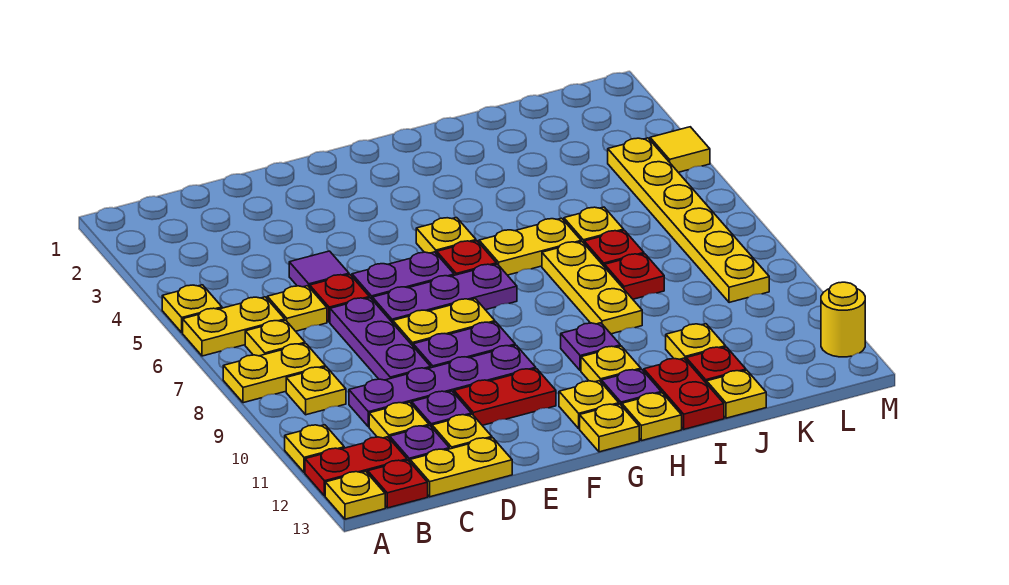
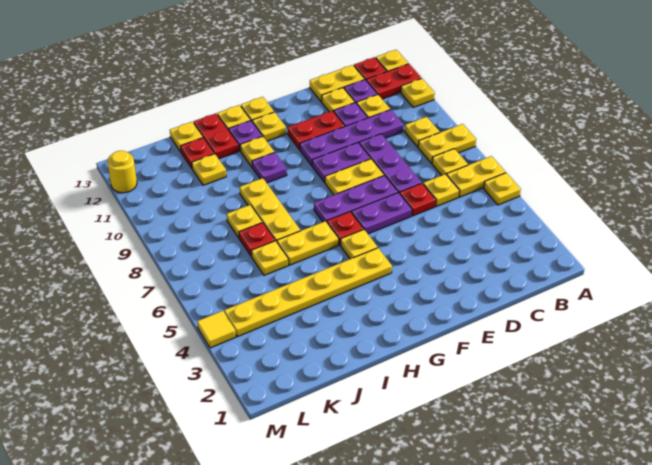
purple tile D5 level 1 -> none
red plate J8 level 1 -> yellow plate J8 level 1
yellow plate L4:L9 level 1 -> yellow plate G4:L4 level 1

